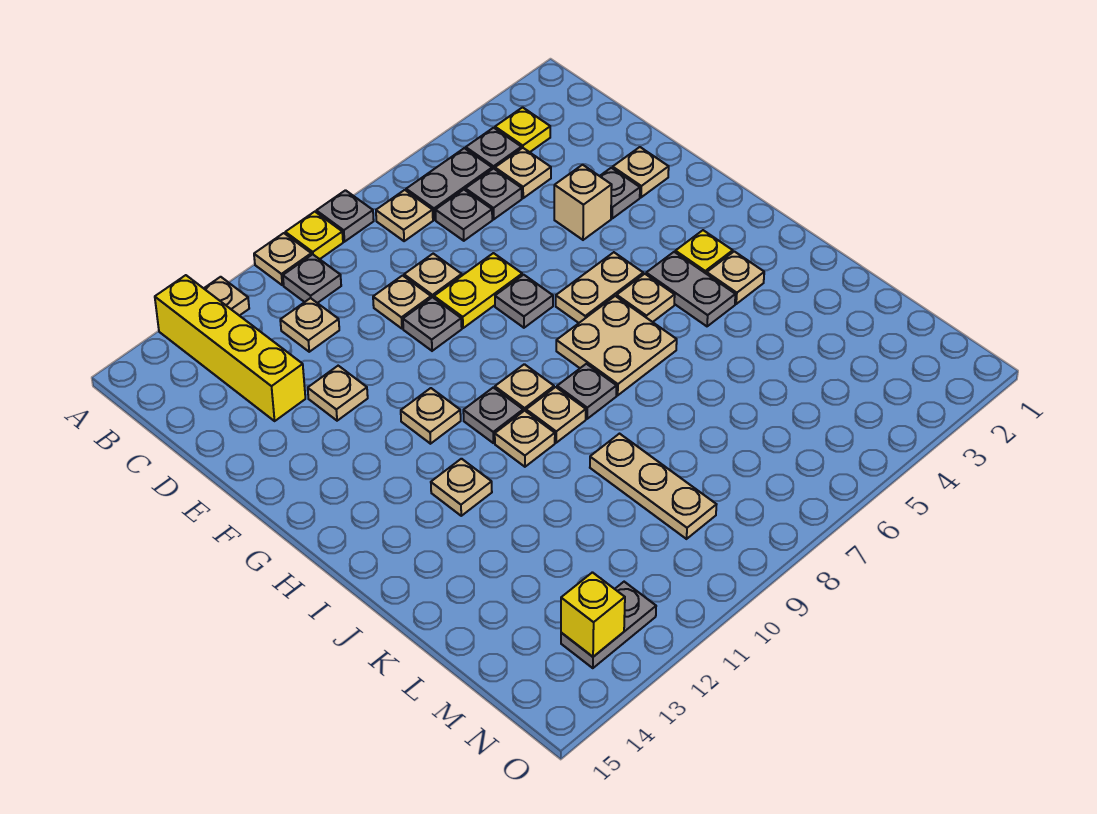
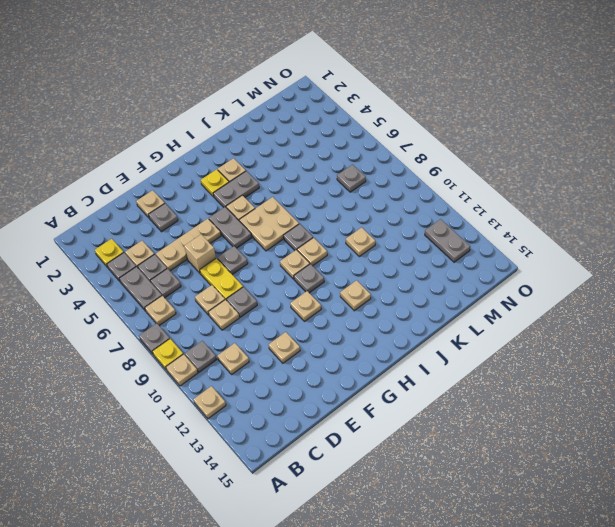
yellow brick A13:D13 level 1 -> none
tan brick E4 level 1 -> tan brick E6 level 1
tan plate G5:G6 level 1 -> grey plate G5:G6 level 1
tan plate I10 level 1 -> tan plate K10 level 1
tan plate K9:M9 level 1 -> tan plate D5:F5 level 1
none -> grey plate M7 level 1
yellow brick N13 level 2 -> none

